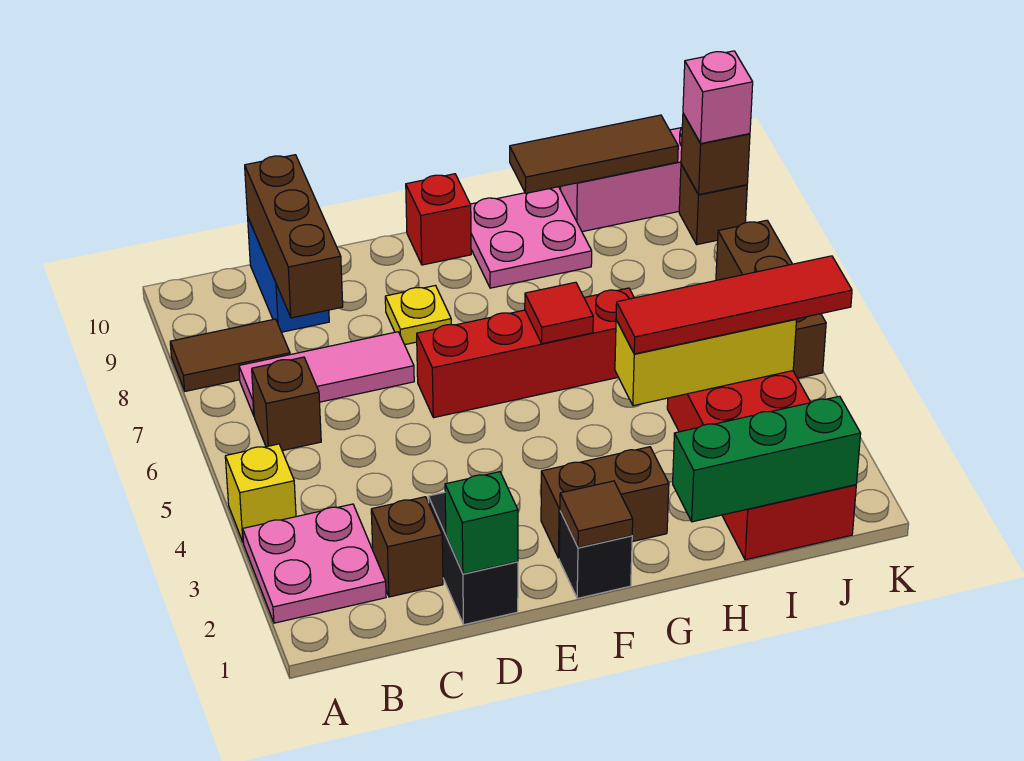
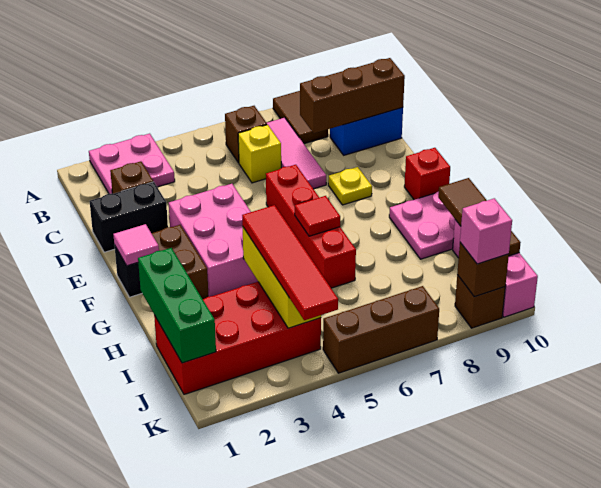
yellow brick A4 level 1 -> yellow brick C6 level 1
green brick D1 level 2 -> none
none -> pink brick E3:G4 level 1
brown tile F1 level 2 -> pink tile F1 level 2

